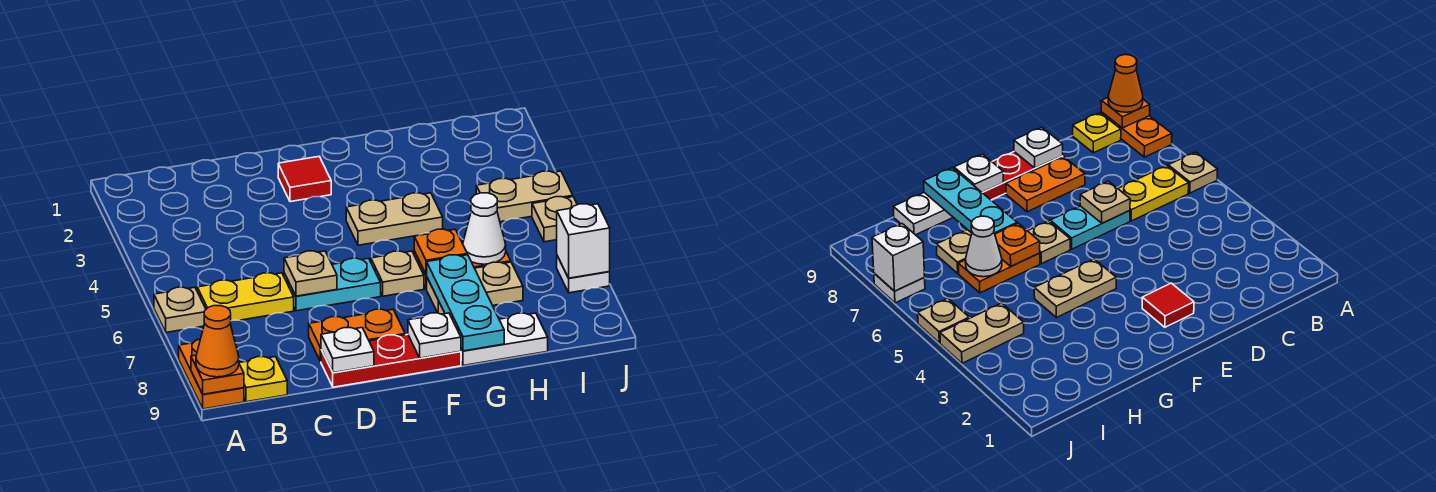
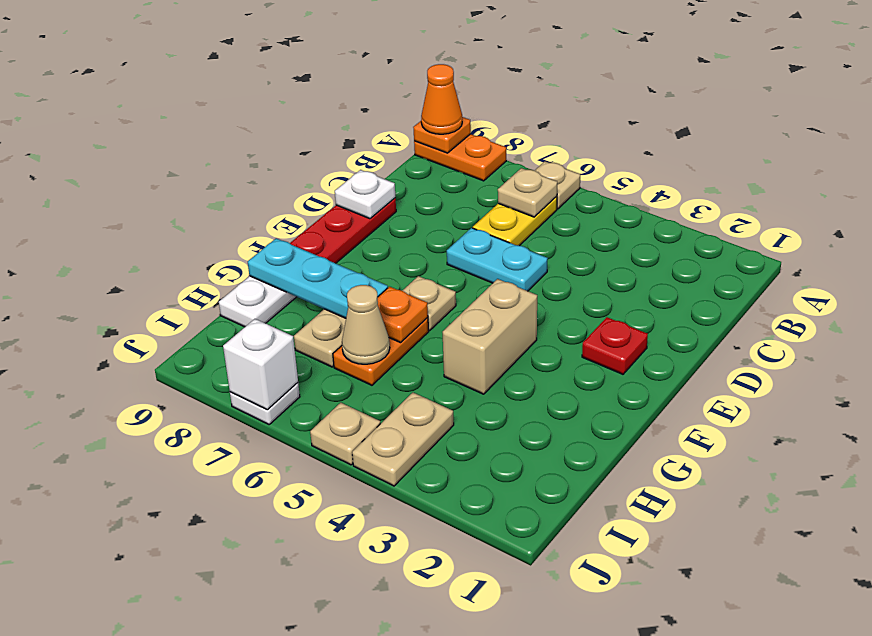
yellow plate B9 level 1 -> none
cyan plate D6:E6 level 1 -> cyan plate D5:D6 level 1
tan plate D6 level 2 -> tan plate B6 level 2
orange plate D8:E8 level 1 -> none
red tile E2 level 1 -> red plate E2 level 1
tan plate F4:G4 level 1 -> tan brick F4:G4 level 1
white plate F9 level 2 -> none
white cone H6 level 2 -> tan cone H6 level 2

